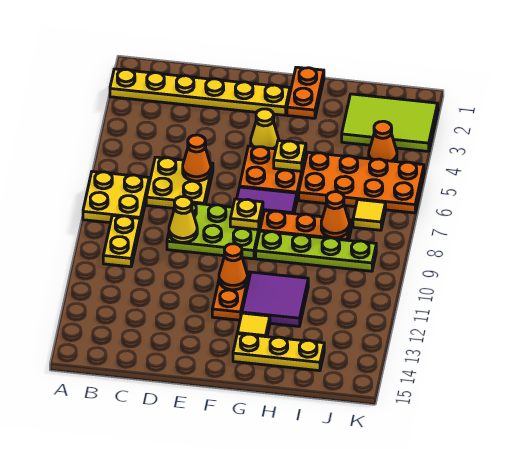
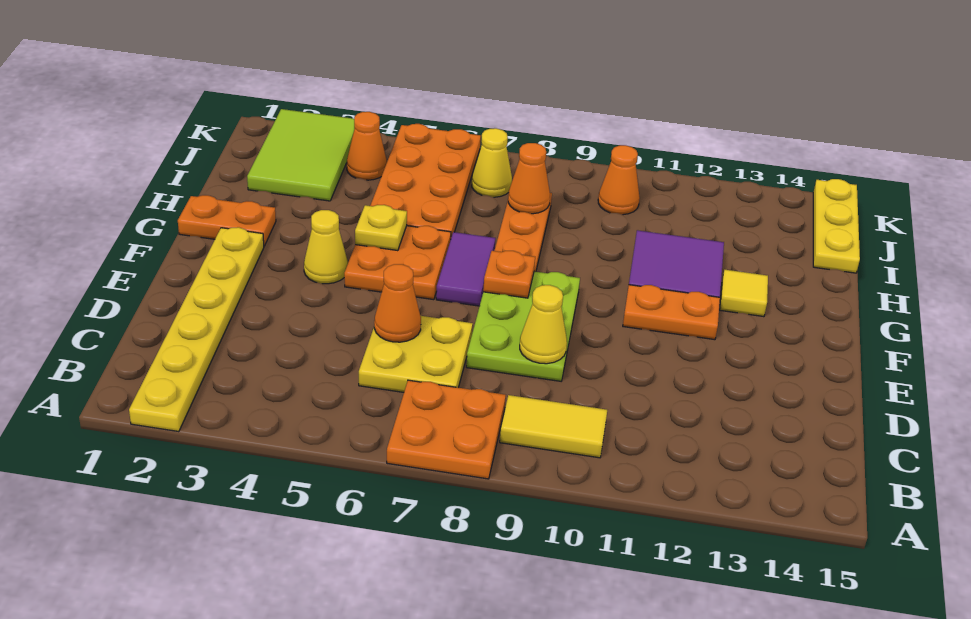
yellow plate A7:B8 level 1 -> orange plate A7:B8 level 1
yellow plate B9:B10 level 1 -> yellow tile B9:B10 level 1
yellow plate F8 level 2 -> orange plate F8 level 2
orange cone F11 level 2 -> orange cone J10 level 1
lime plate G9:J9 level 1 -> none
yellow plate G14:I14 level 1 -> yellow plate I15:K15 level 1
yellow tile J7 level 1 -> yellow cone J7 level 1

